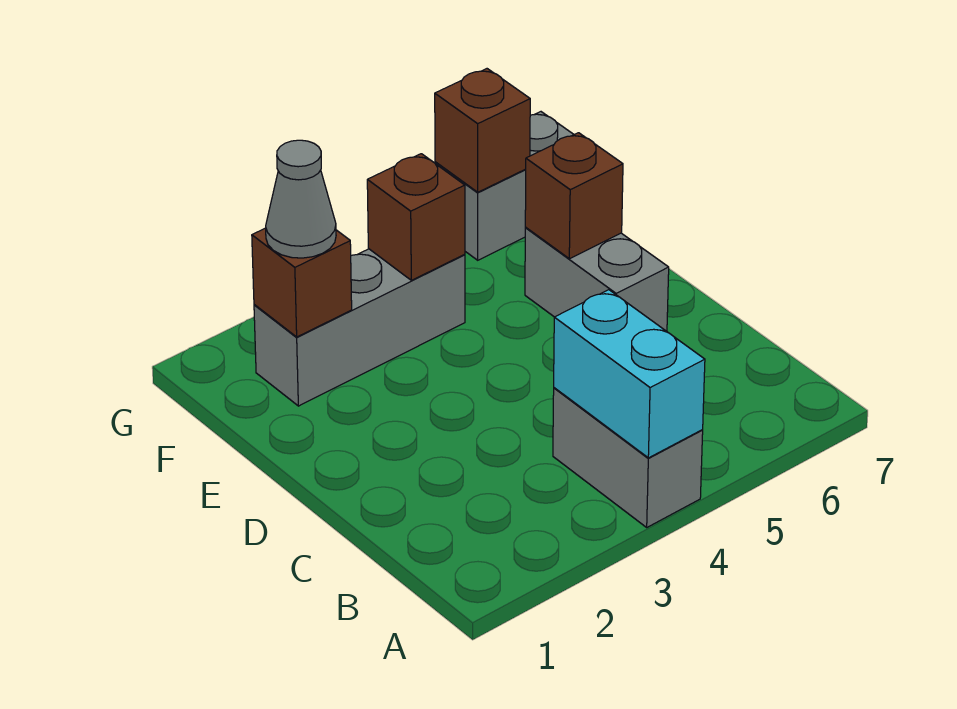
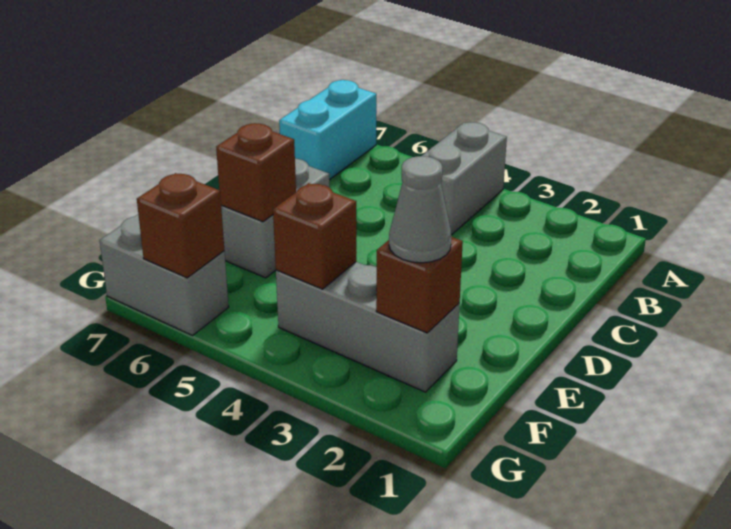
cyan brick A4:B4 level 2 -> cyan brick A7:B7 level 1

